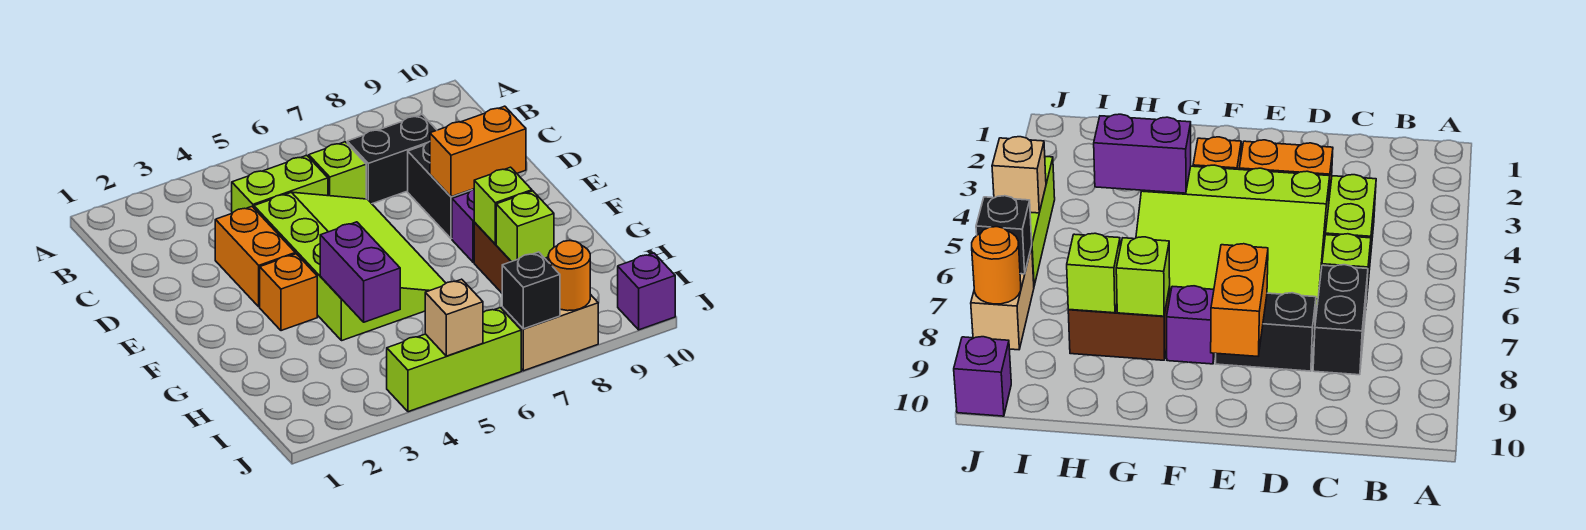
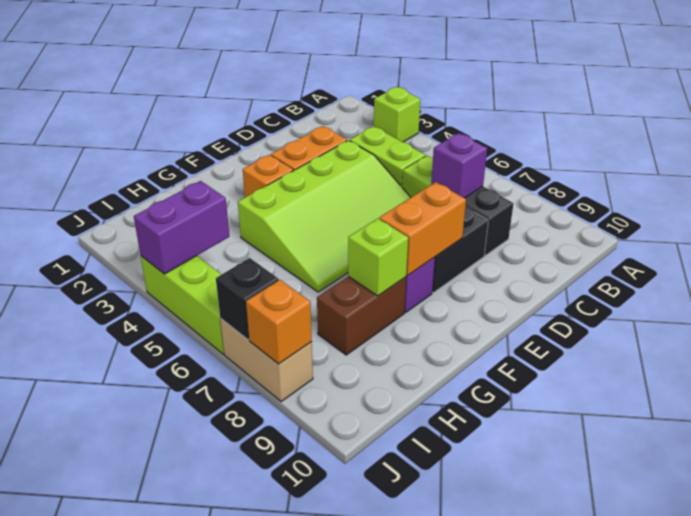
orange brick E8:E9 level 2 -> orange brick E8:F8 level 2
purple brick G4:H4 level 2 -> purple brick I4:J4 level 2
lime brick H8 level 2 -> lime brick A3 level 1
tan brick J5 level 2 -> none
orange round brick J8 level 2 -> orange brick J8 level 2
purple brick J10 level 1 -> purple brick C7 level 2

